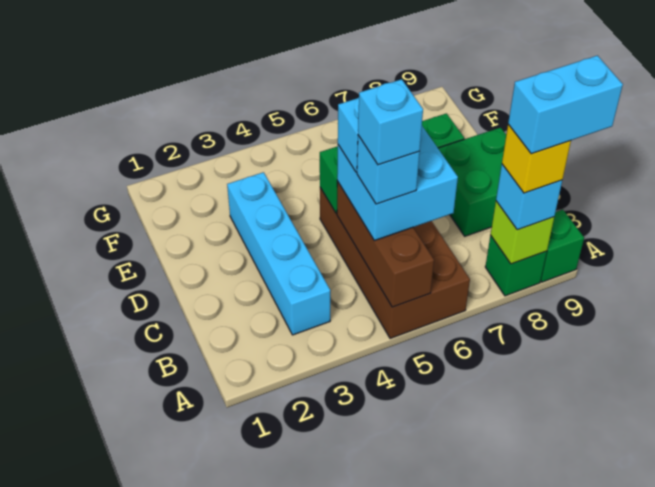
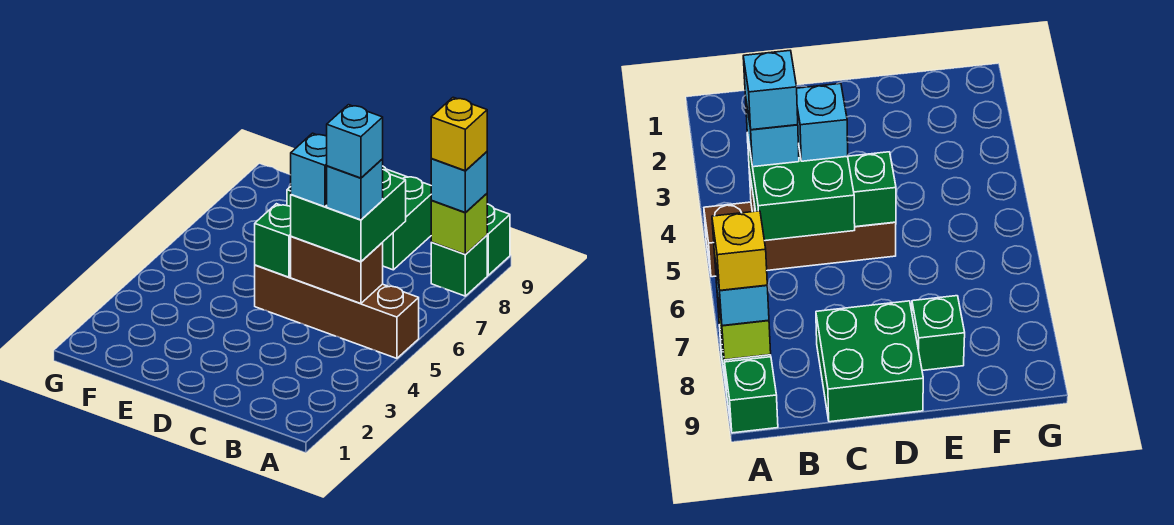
brown brick A5:D6 level 1 -> brown brick A5:D5 level 1
brown brick A5:C5 level 2 -> brown brick B5:C5 level 2
cyan brick A8:A9 level 5 -> none
cyan brick B3:E3 level 1 -> none
cyan brick B5:C6 level 3 -> green brick B5:C6 level 3

